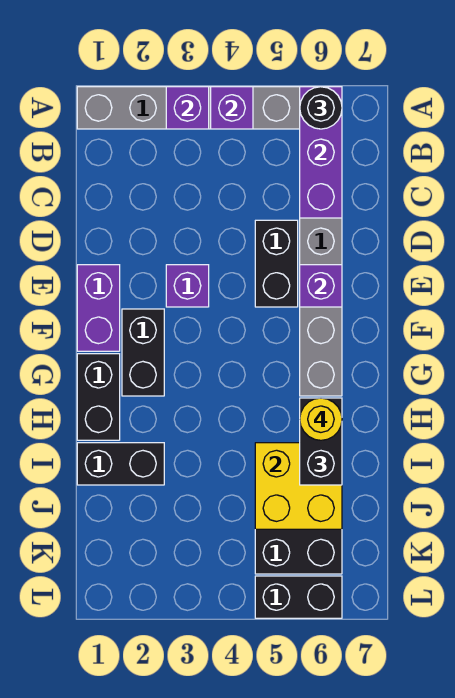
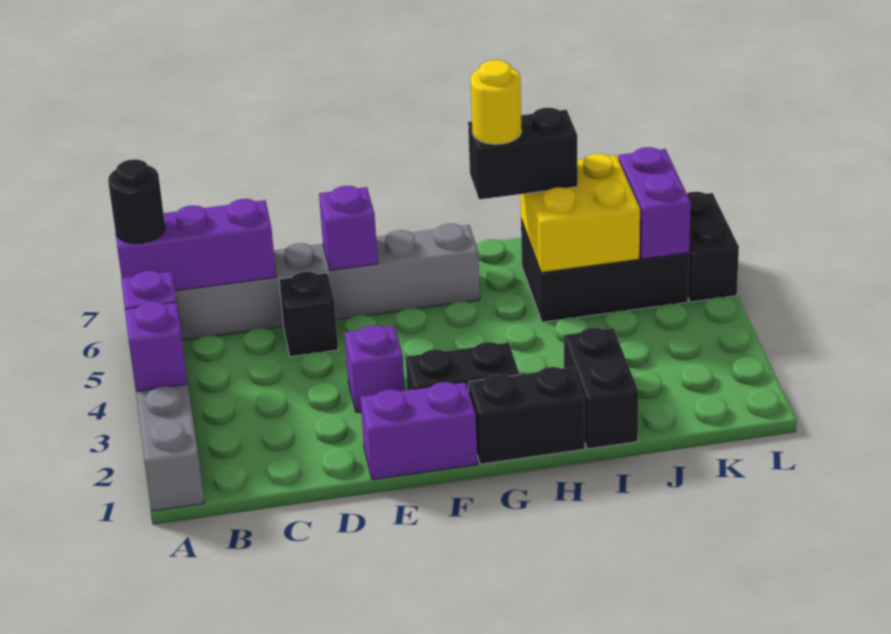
black brick D5:E5 level 1 -> black brick D5 level 1
none -> purple brick K5:K6 level 2

